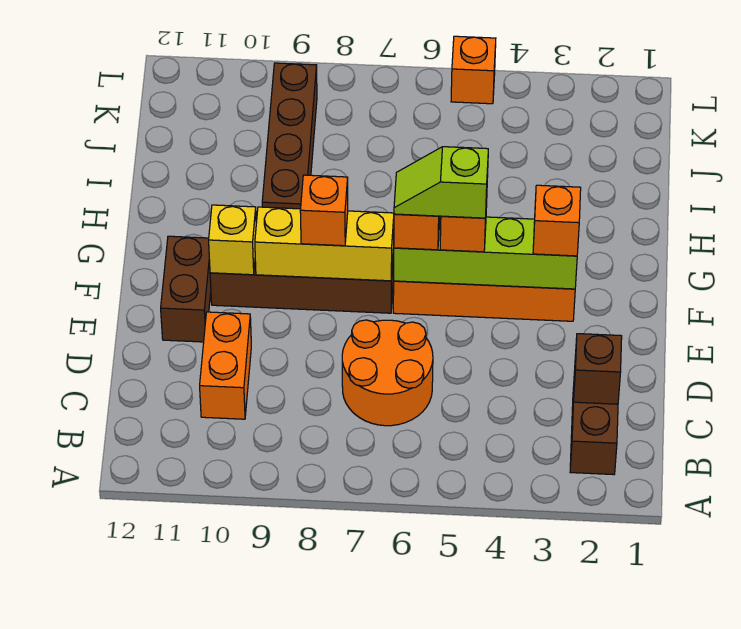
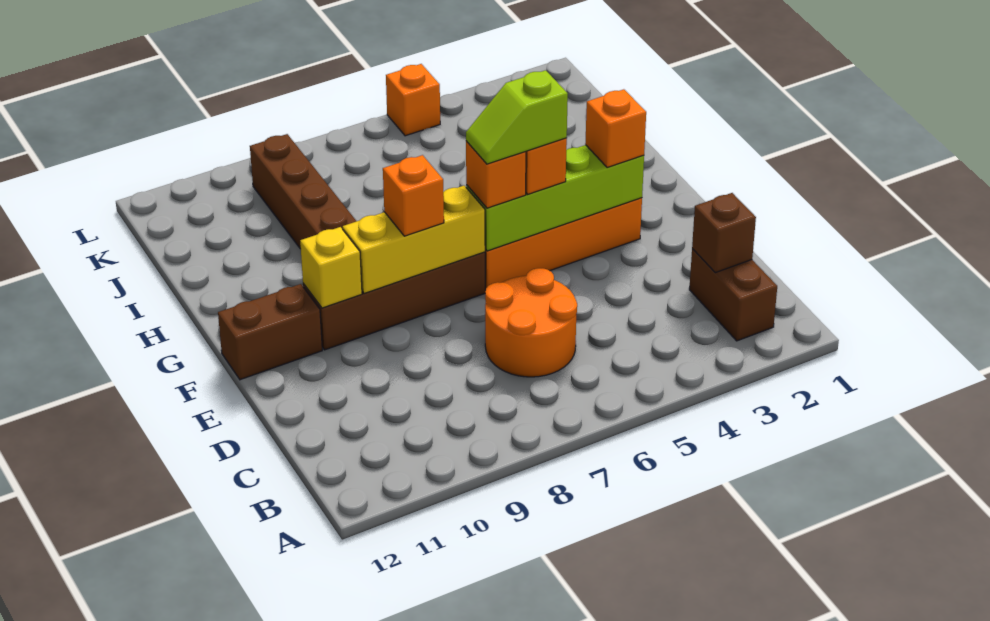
orange brick C10:D10 level 1 -> none
brown brick E11:F11 level 1 -> brown brick F11:F12 level 1

